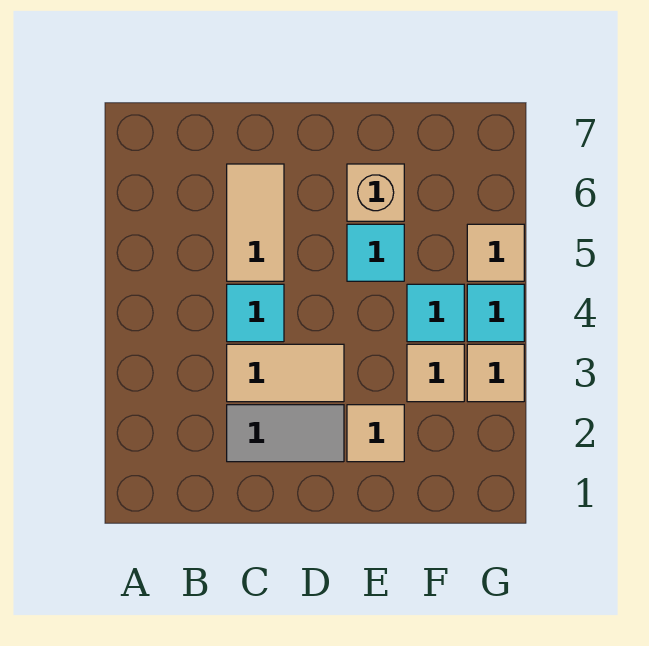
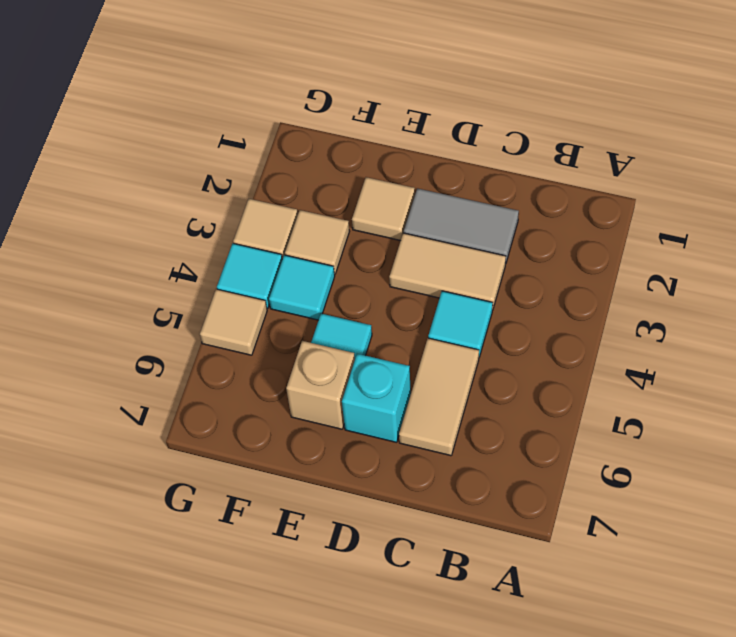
none -> cyan brick D6 level 1

